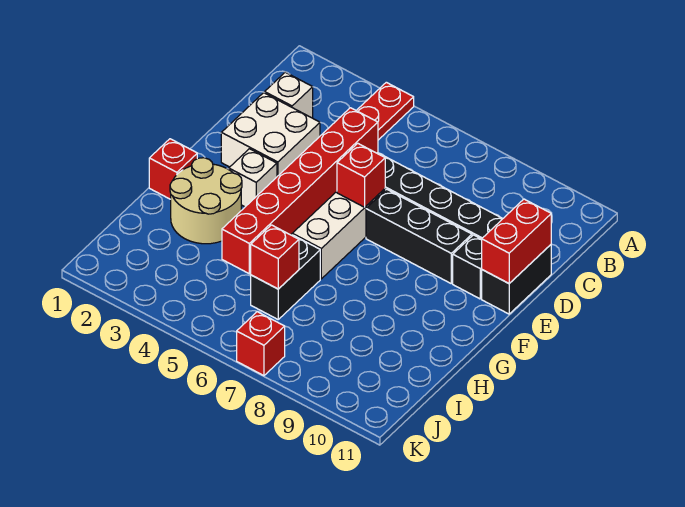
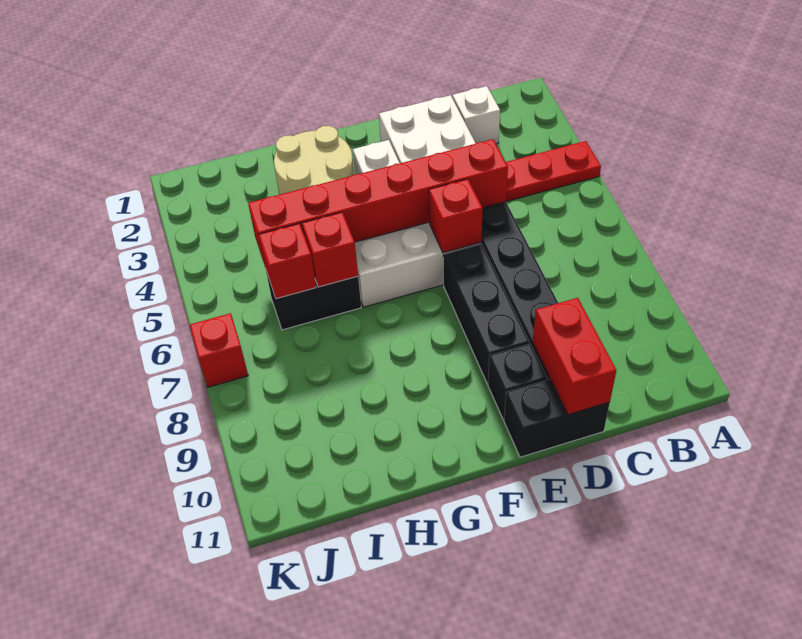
red brick D11:E11 level 2 -> red brick D10:D11 level 2
red brick G1 level 1 -> red brick H6 level 2

